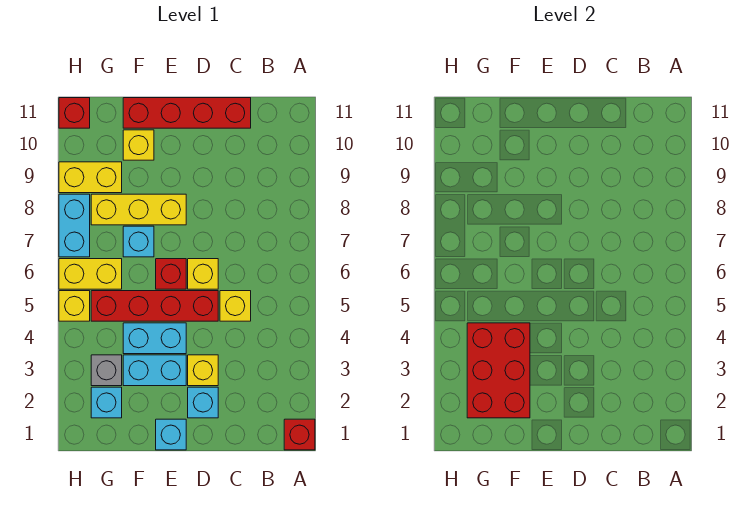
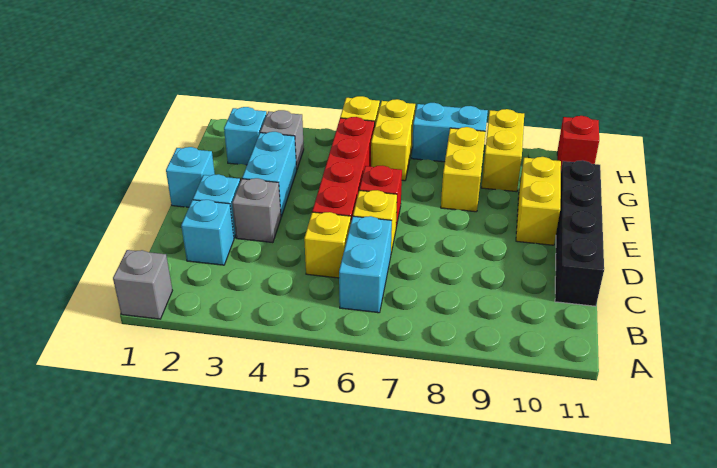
red brick A1 level 1 -> grey brick A1 level 1
red brick C11:F11 level 1 -> black brick C11:F11 level 1
yellow brick D3 level 1 -> grey brick D3 level 1
cyan brick E4:F4 level 1 -> cyan brick B6:C6 level 1
yellow brick E8:G8 level 1 -> yellow brick F8:G8 level 1
red brick F2:G4 level 2 -> none
cyan brick F7 level 1 -> cyan brick C2 level 1
yellow brick F10 level 1 -> yellow brick E10:F10 level 1

